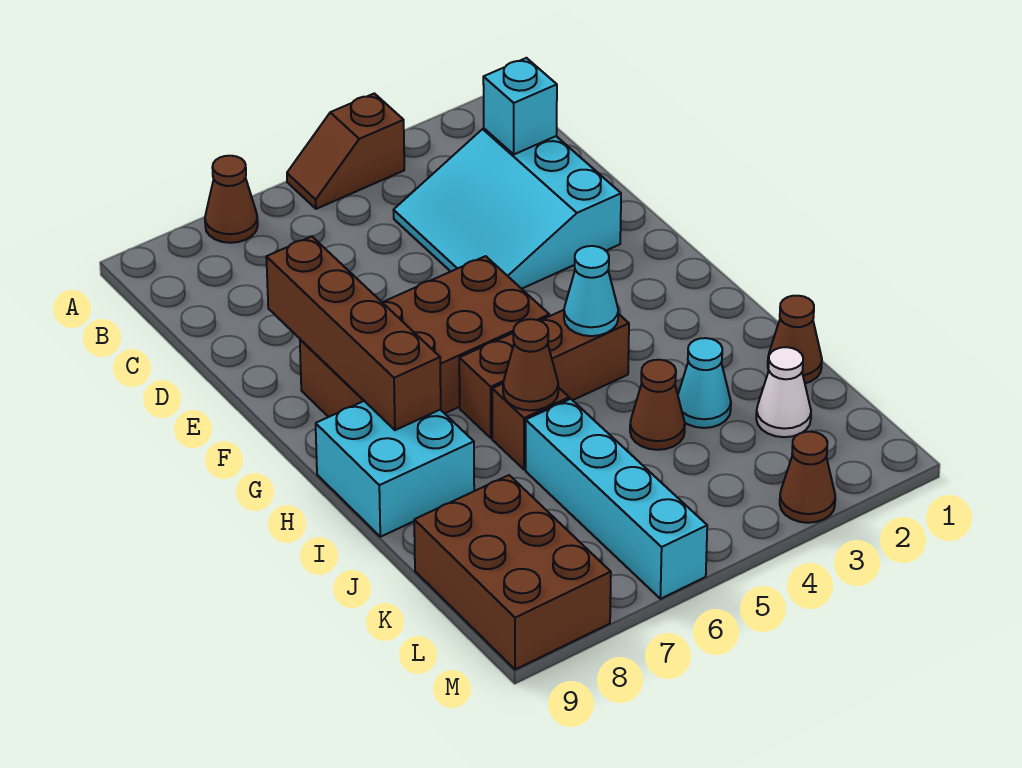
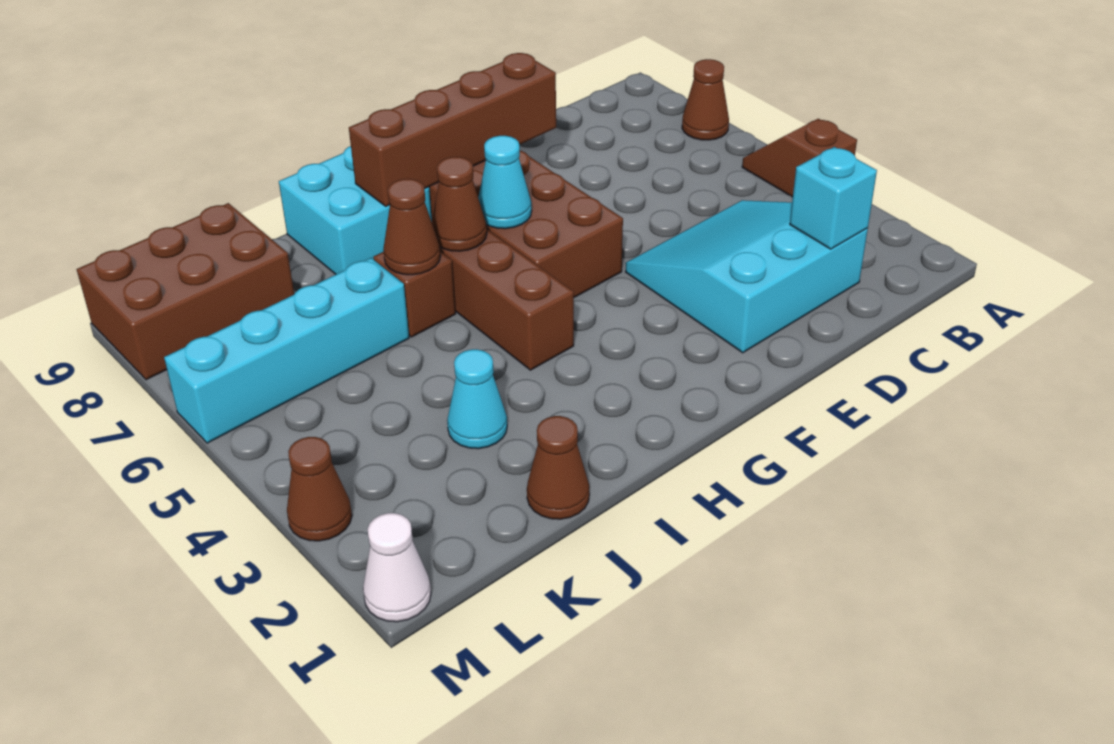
cyan cone H4 level 2 -> cyan cone G6 level 2
brown cone J4 level 1 -> brown cone H6 level 2
white cone K2 level 1 -> white cone M1 level 1

